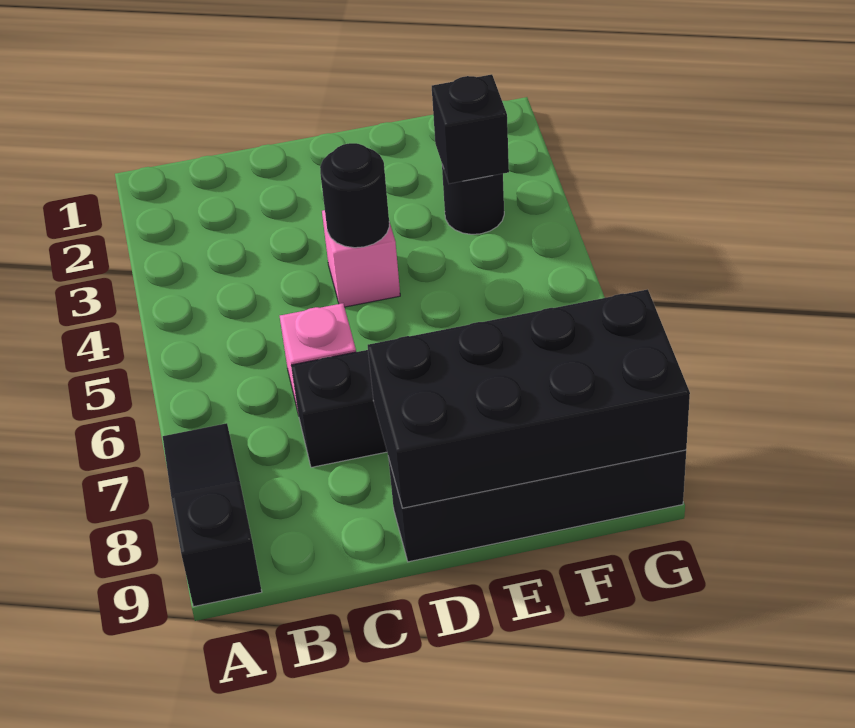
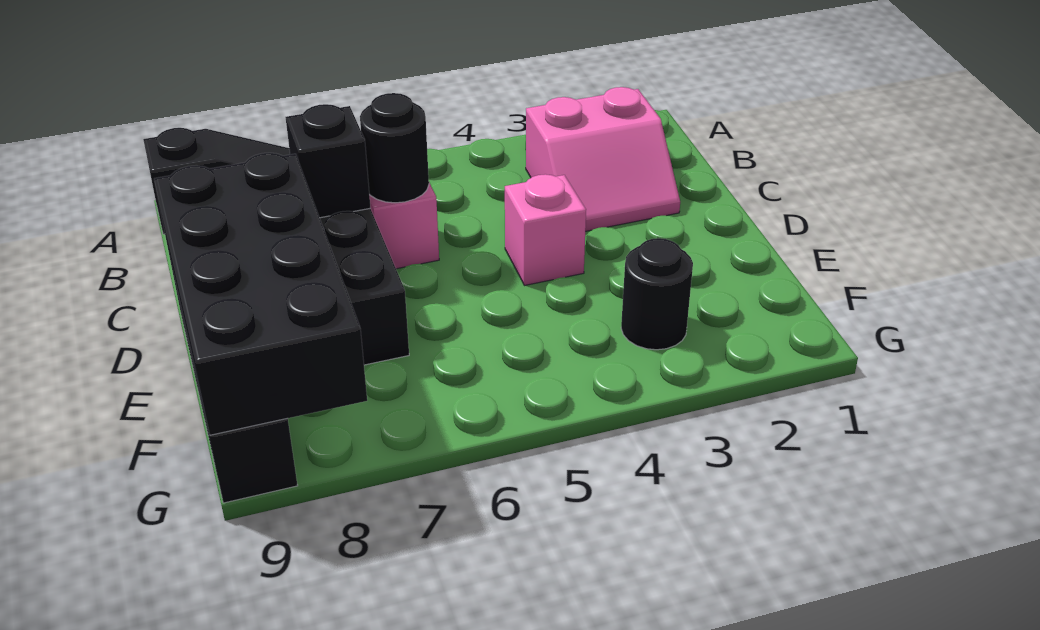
none -> pink slope B2:C3 level 1 top B
black round brick D4 level 2 -> black round brick C6 level 2
black brick F3 level 2 -> black brick C7 level 2

